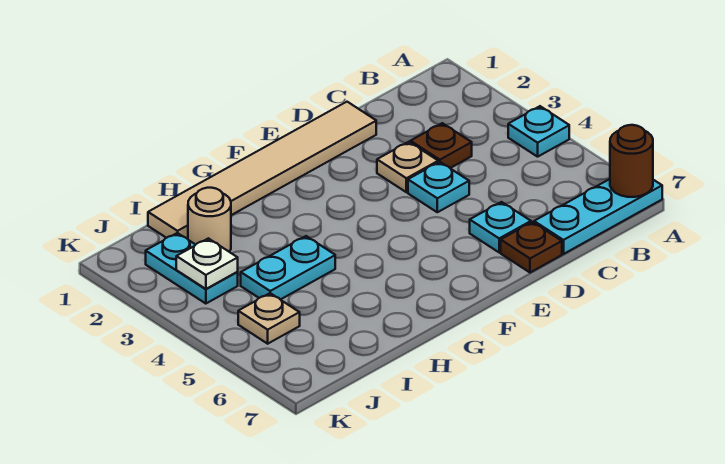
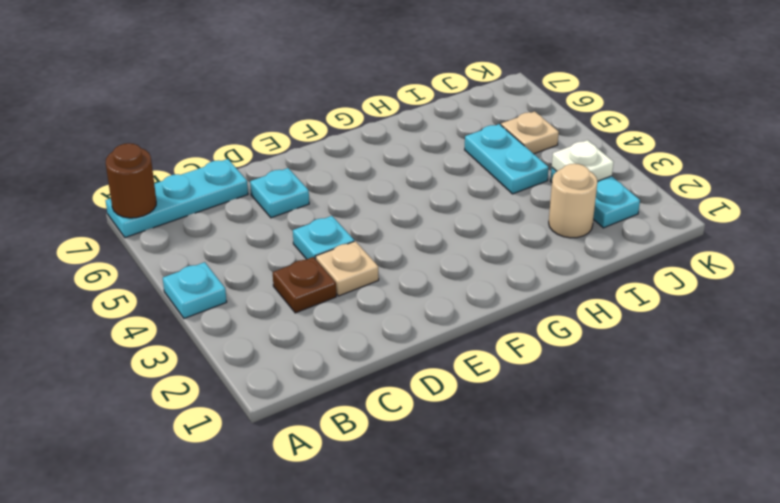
tan tile D1:I1 level 1 -> none
brown plate D7 level 1 -> none
cyan plate H4:I4 level 1 -> cyan plate I4:I5 level 1

